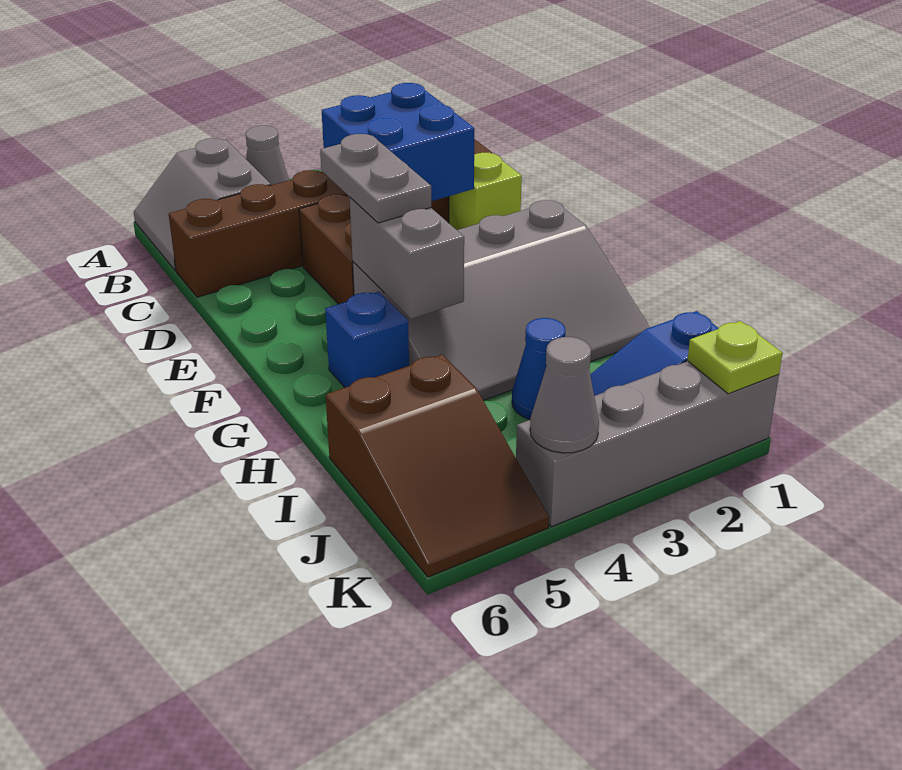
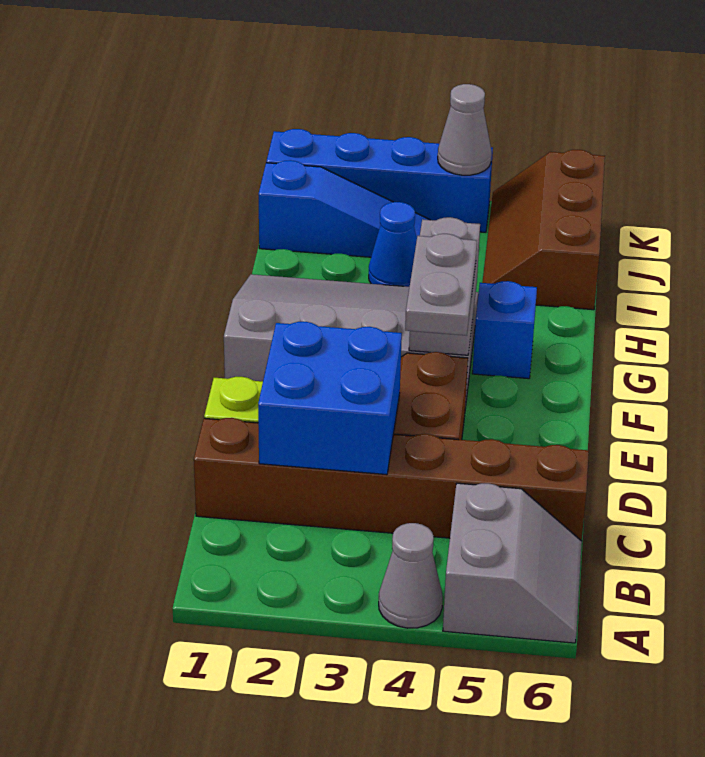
brown slope I5:K6 level 1 top I -> brown slope I5:K6 level 1 top 6
grey brick K1:K4 level 1 -> blue brick K1:K4 level 1
lime plate K1 level 2 -> none

